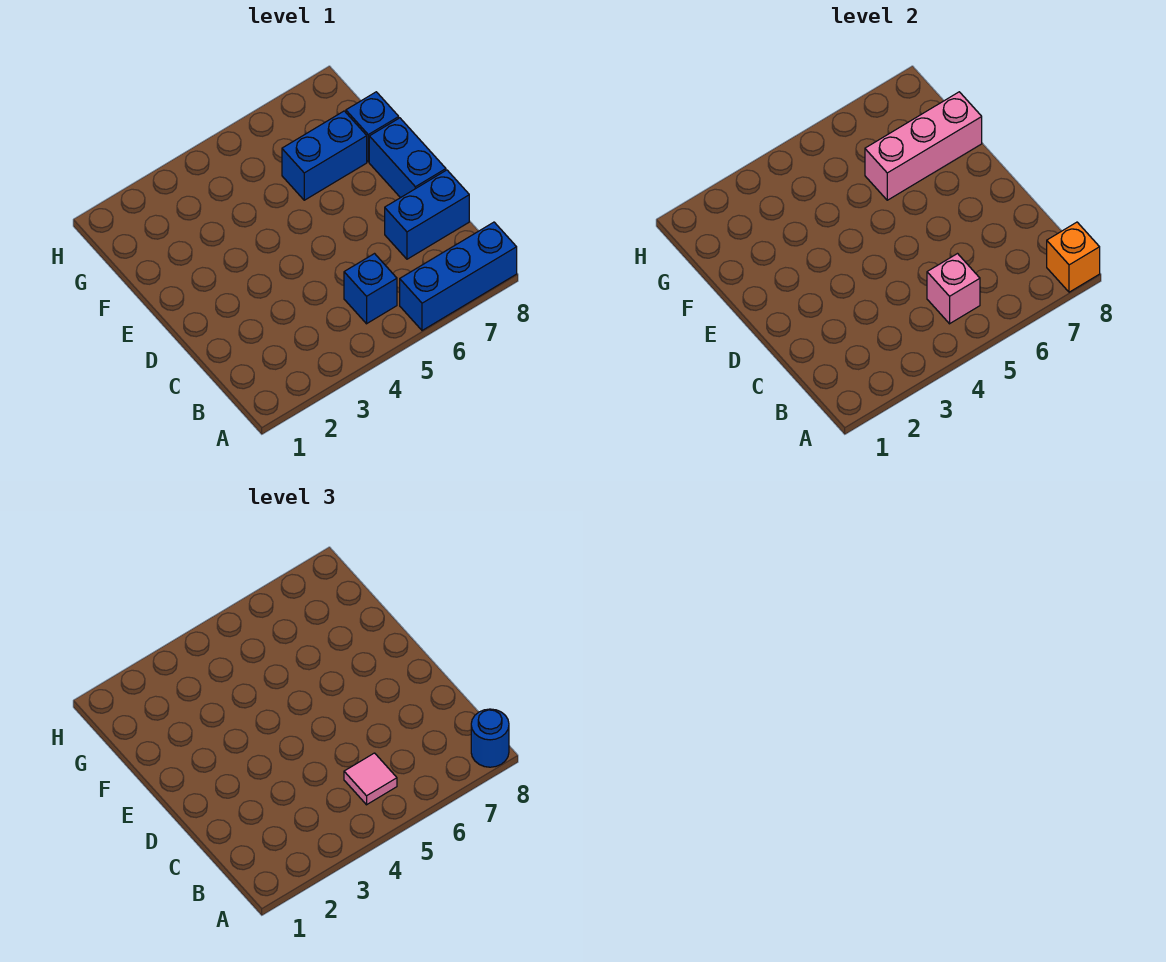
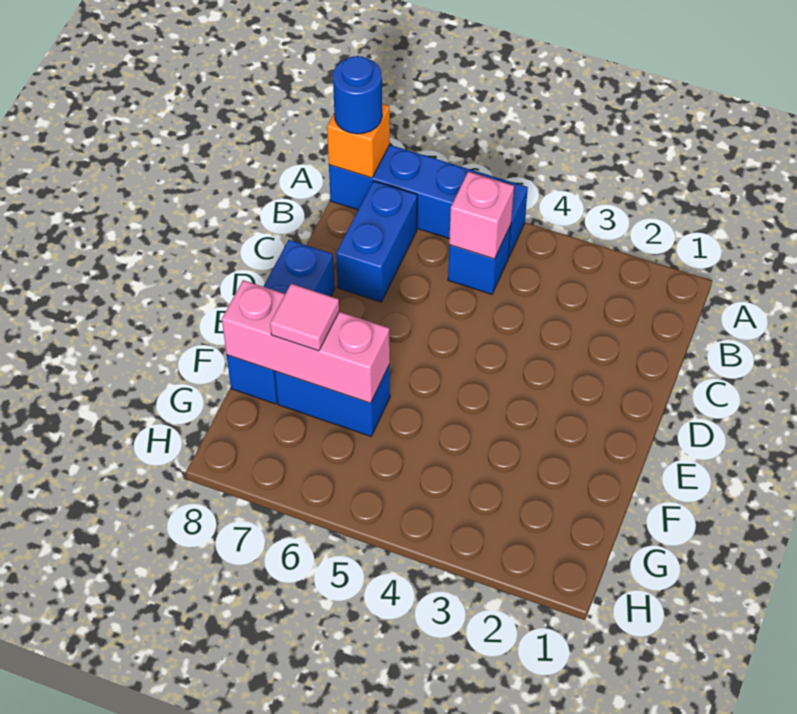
blue brick A6:A8 level 1 -> blue brick A5:A8 level 1
pink tile B5 level 3 -> pink tile F7 level 3
blue brick C7:C8 level 1 -> blue brick B7:C7 level 1

